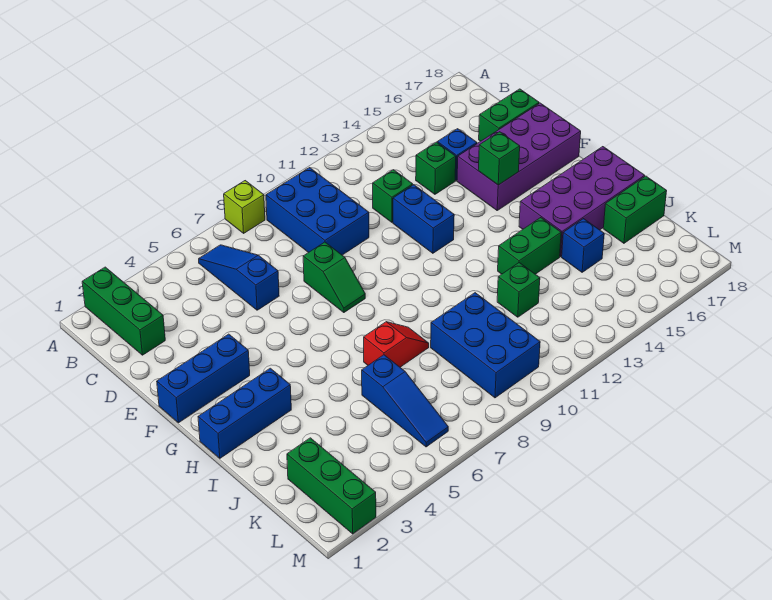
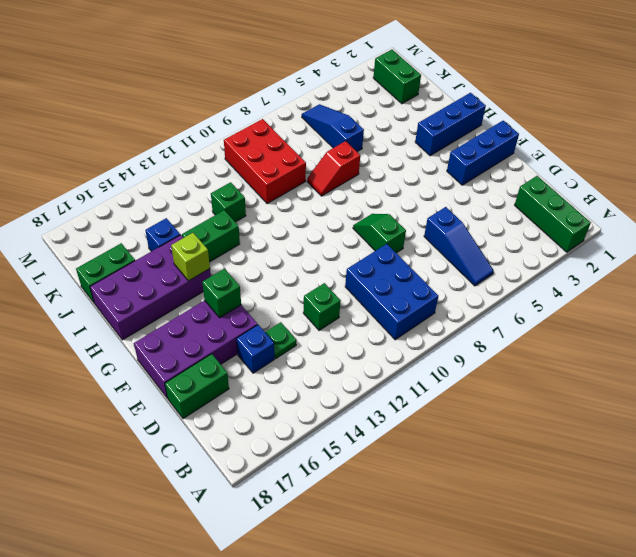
lime brick A8 level 1 -> lime brick H15 level 2
green brick D14 level 1 -> green plate D14 level 1
blue brick E12:F12 level 1 -> none
blue brick J9:L10 level 1 -> red brick J9:L10 level 1
green brick K2:M2 level 1 -> green brick K2:L2 level 1

